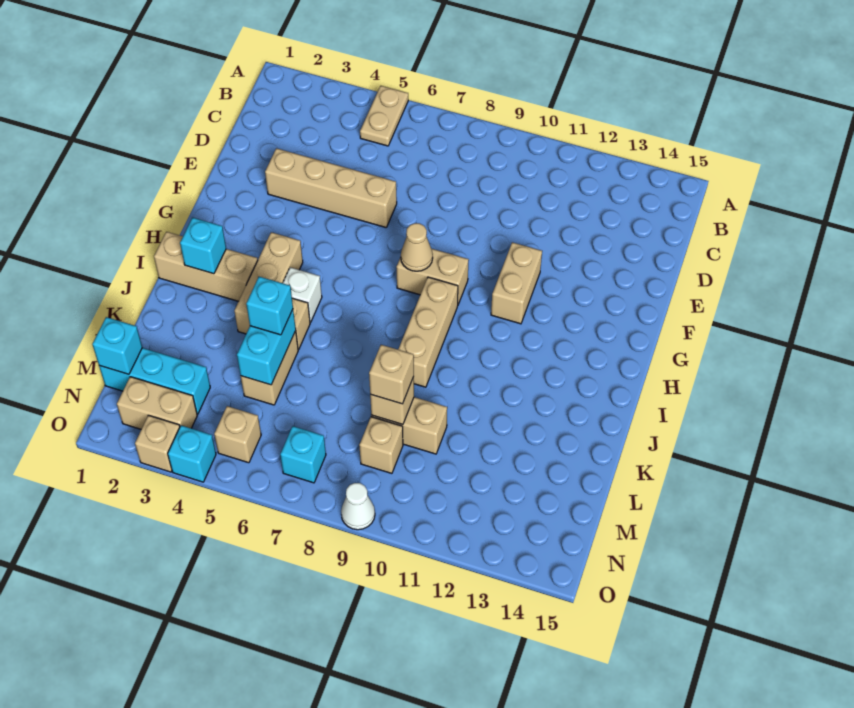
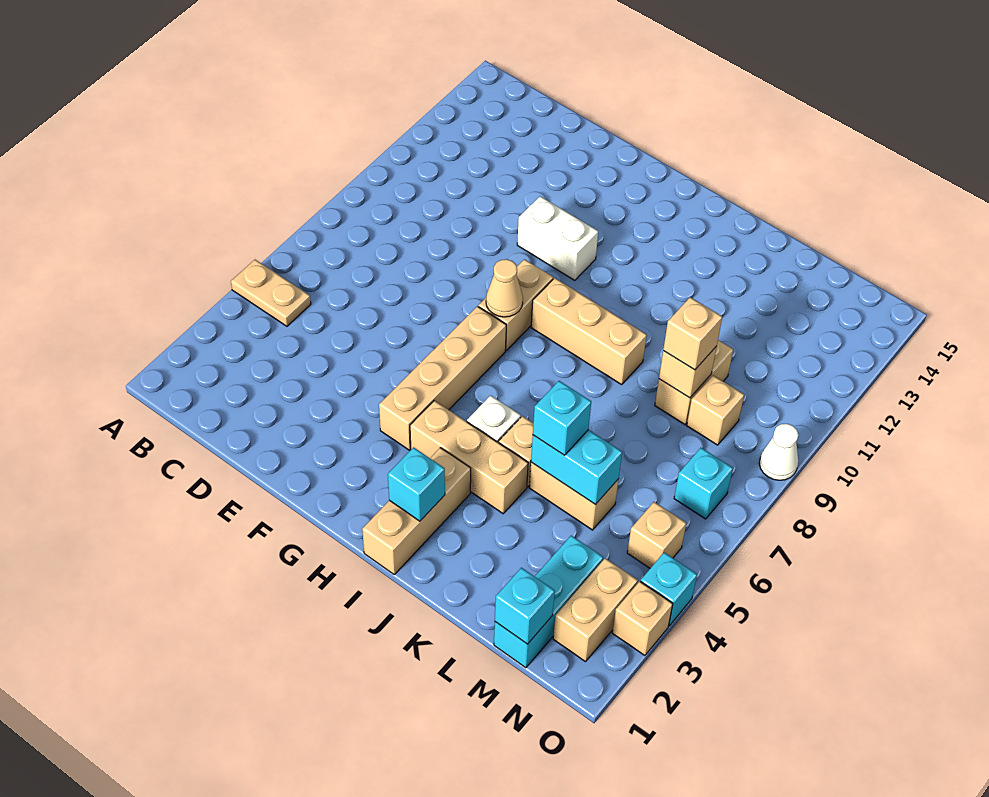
tan brick E3:E6 level 1 -> tan brick G4:G7 level 1
tan brick F11:G11 level 1 -> white brick F11:G11 level 1

